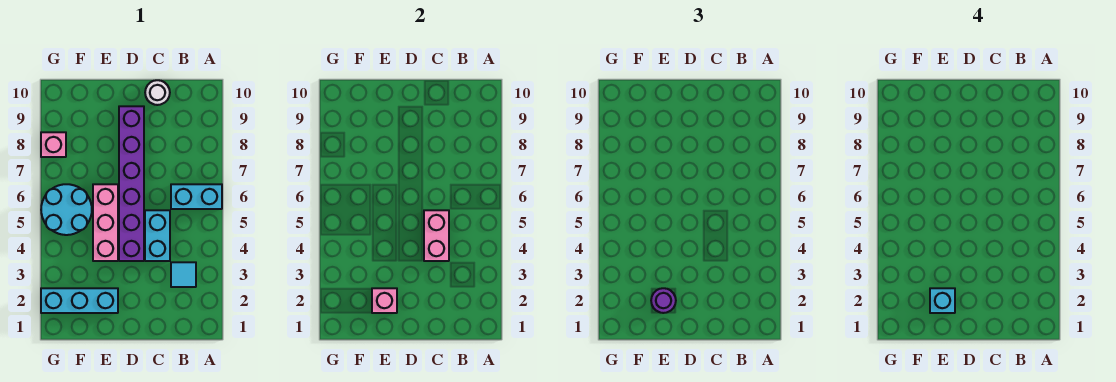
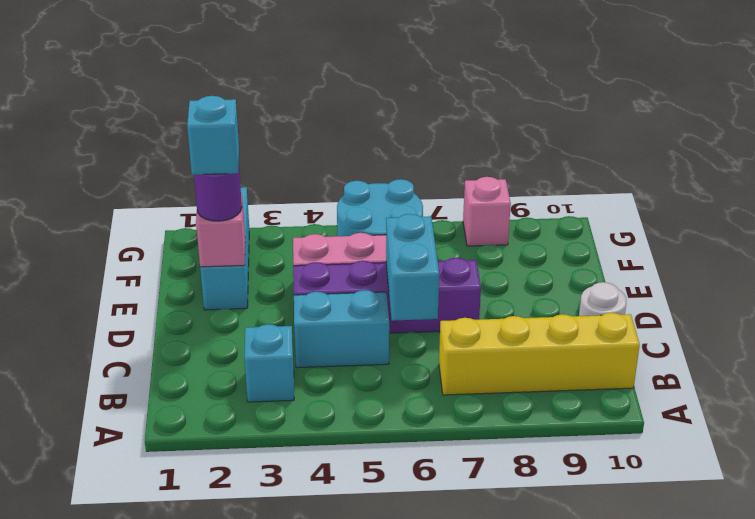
cyan brick A6:B6 level 1 -> cyan brick C6:D6 level 2
cyan tile B3 level 1 -> cyan brick B3 level 1
none -> yellow brick B7:B10 level 1
pink brick C4:C5 level 2 -> none
purple brick D4:D9 level 1 -> purple brick D4:D7 level 1

